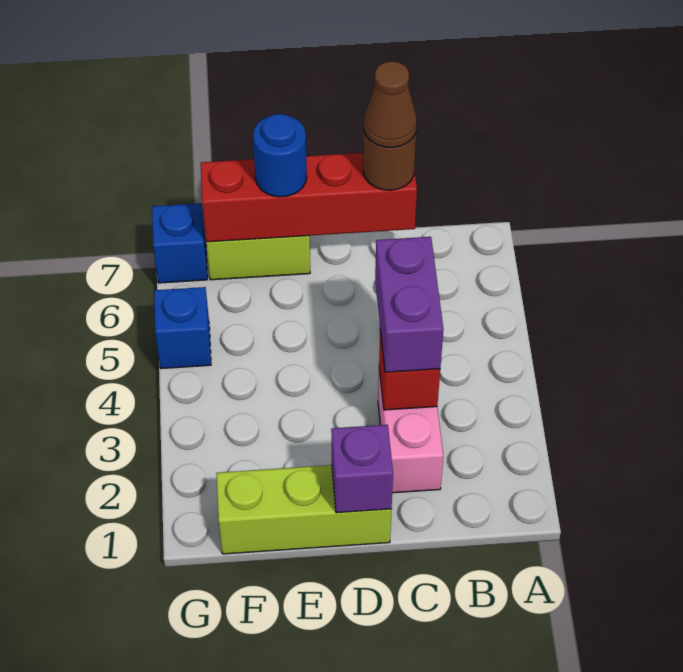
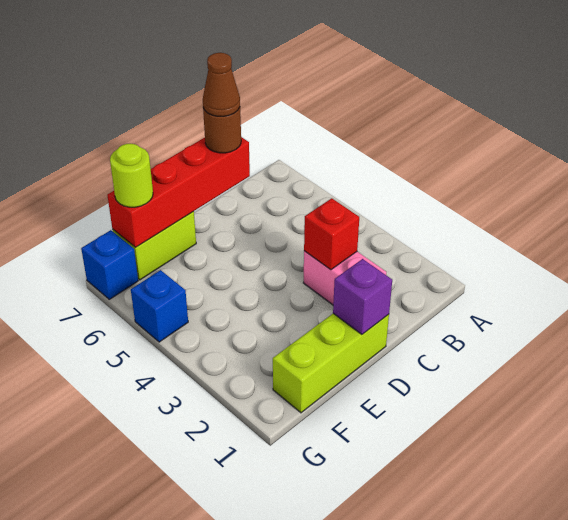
purple brick C3:C4 level 3 -> none
blue round brick E7 level 3 -> none
none -> lime round brick F7 level 3

